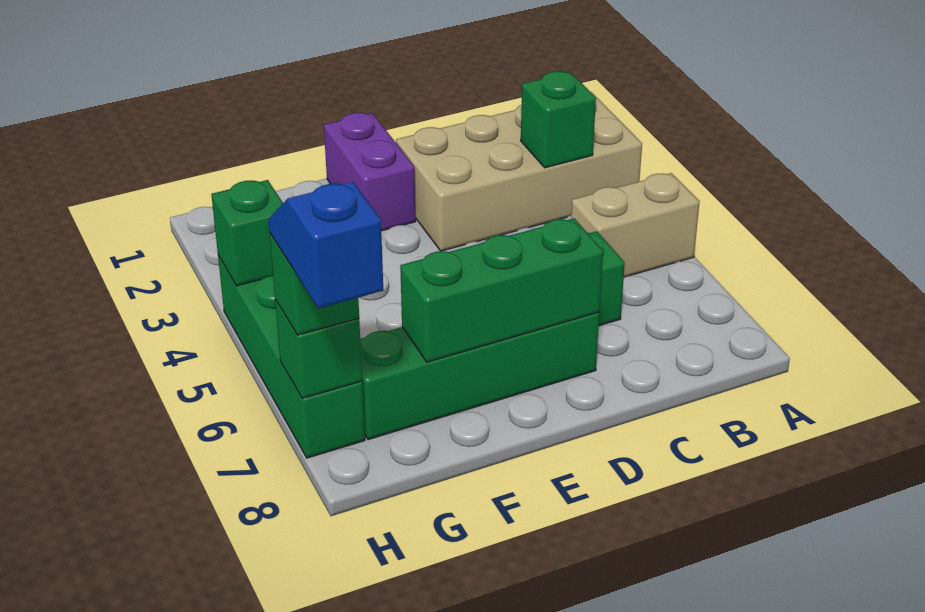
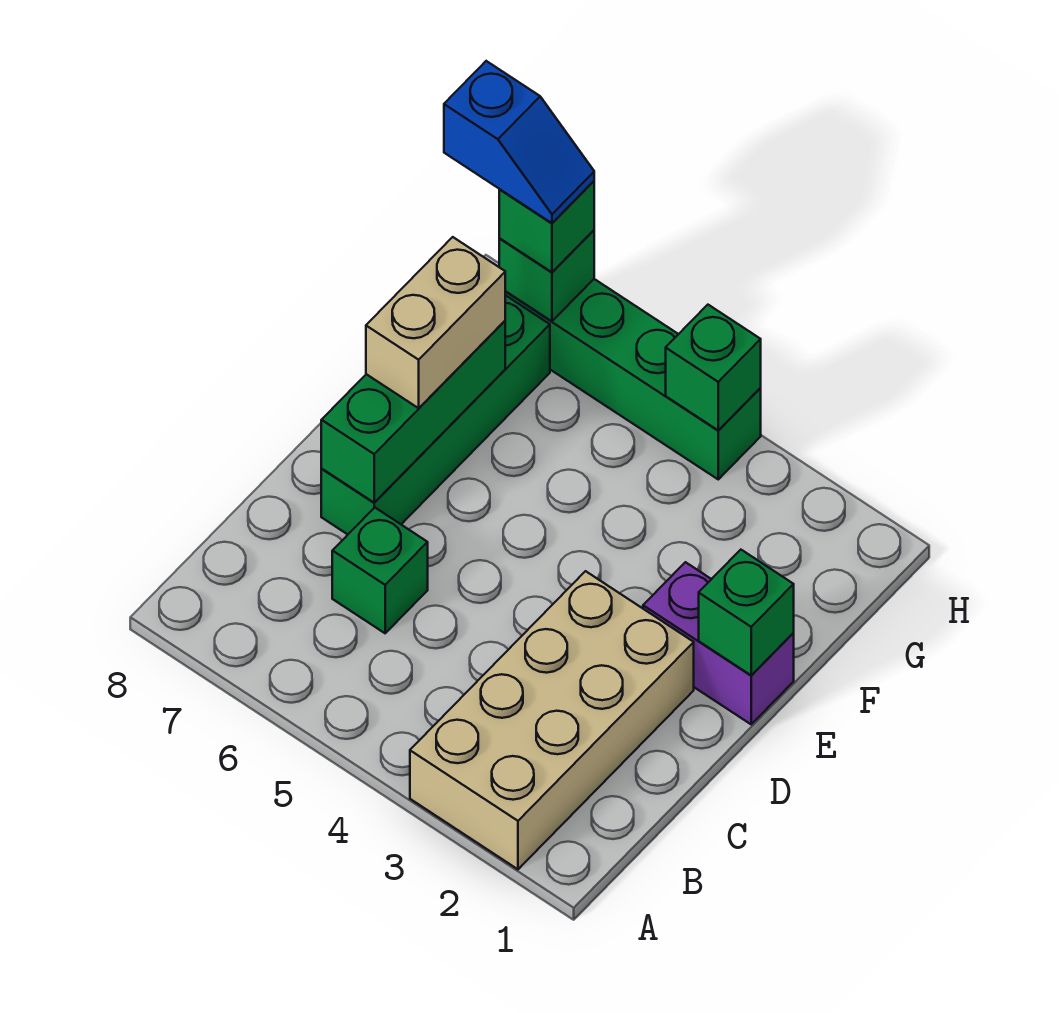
tan brick A5:B5 level 1 -> tan brick E7:F7 level 3
green brick B3 level 2 -> green brick E1 level 2

